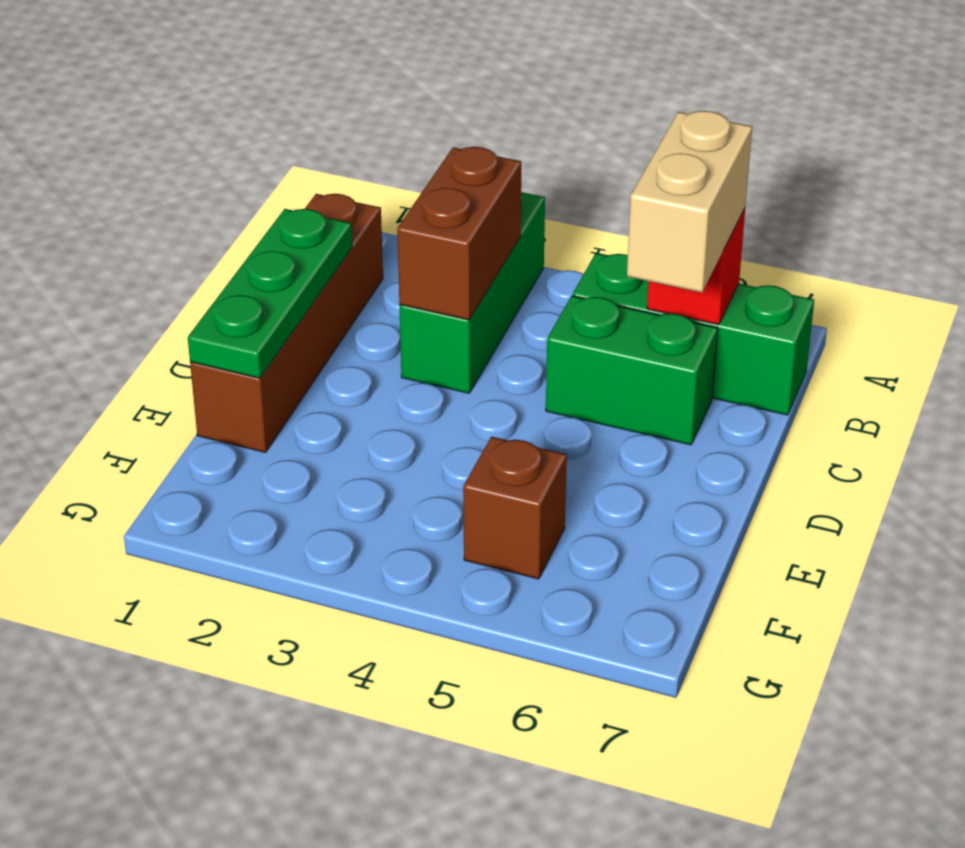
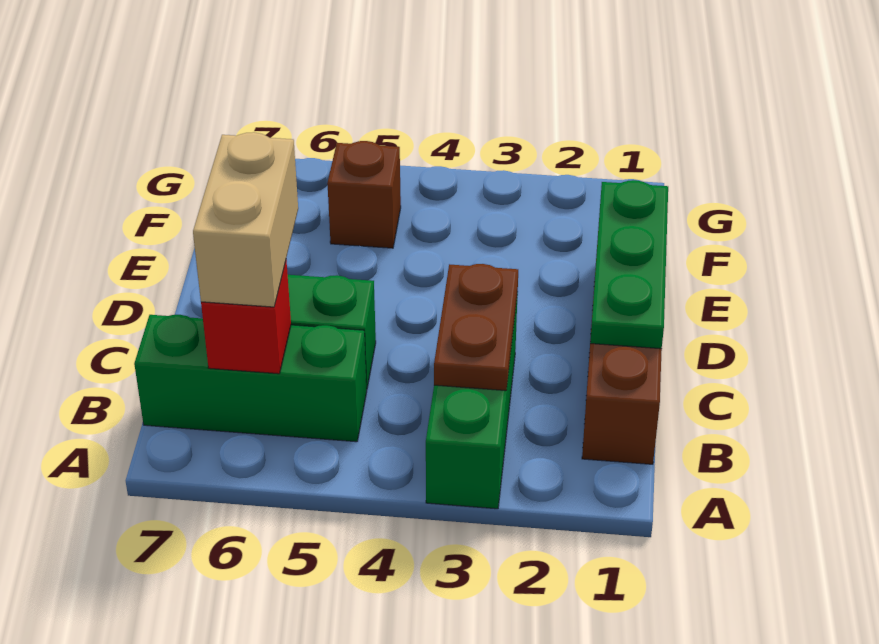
brown brick B3:C3 level 2 -> brown plate B3:C3 level 2

